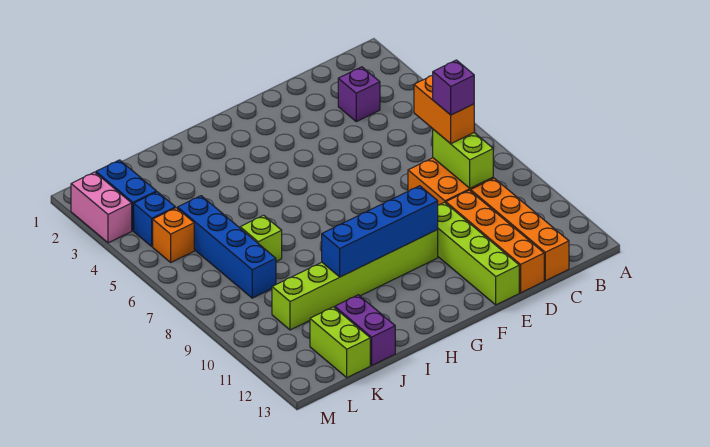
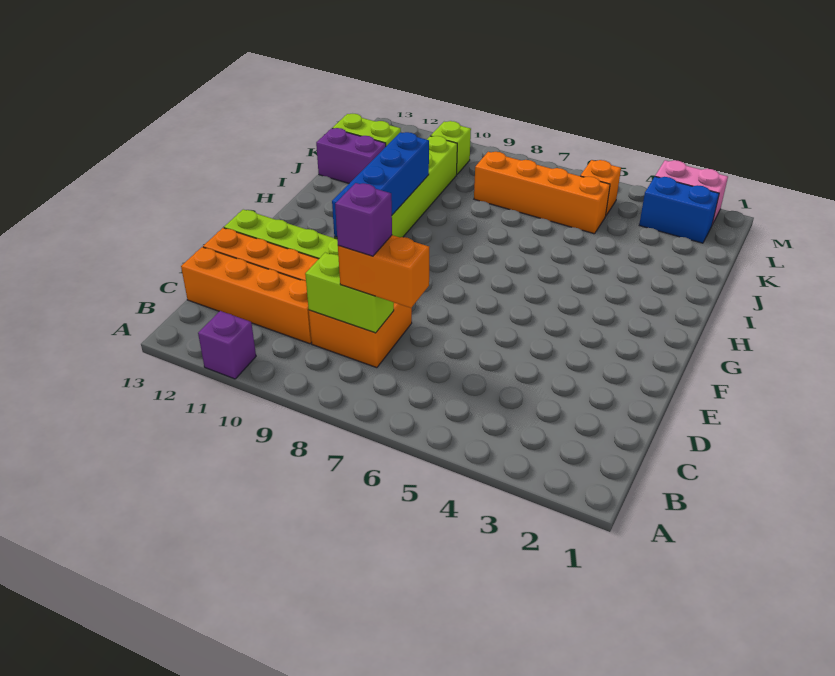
purple brick C3 level 1 -> purple brick A11 level 1
lime brick J7 level 1 -> lime brick L10 level 1
blue brick K5:K8 level 1 -> orange brick K5:K8 level 1
blue brick L4 level 1 -> none

